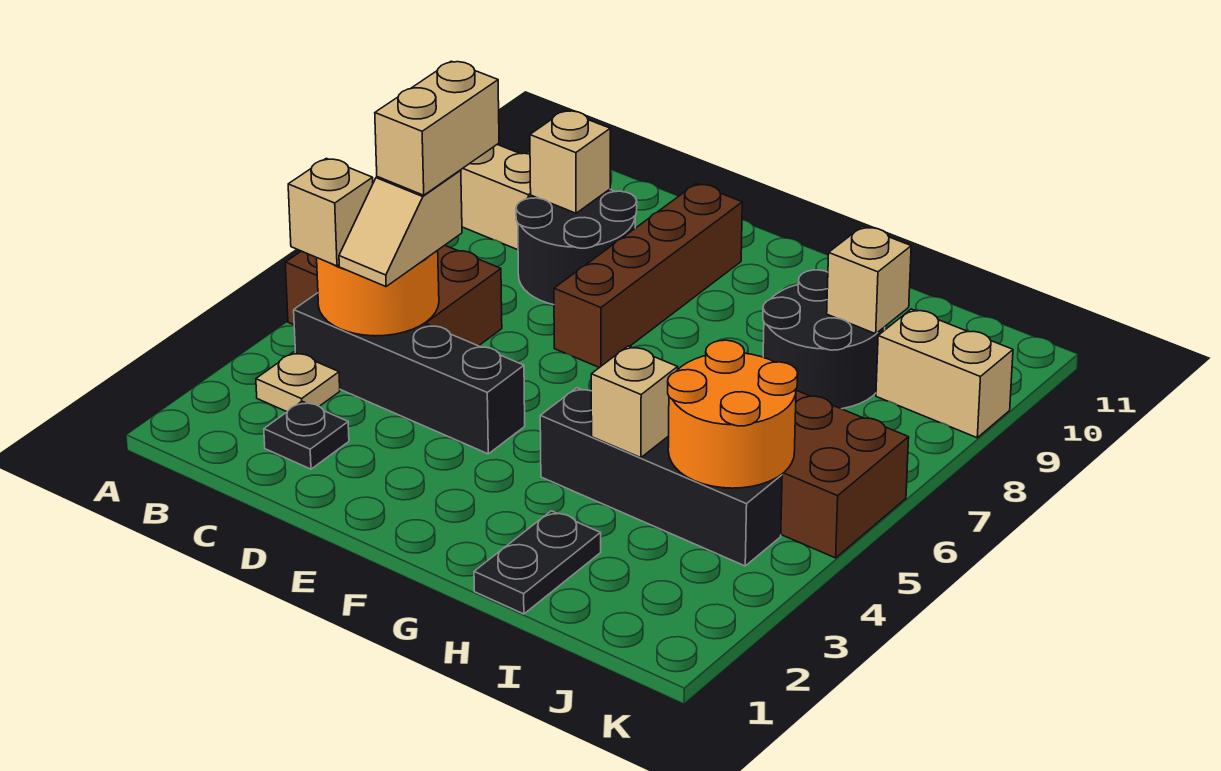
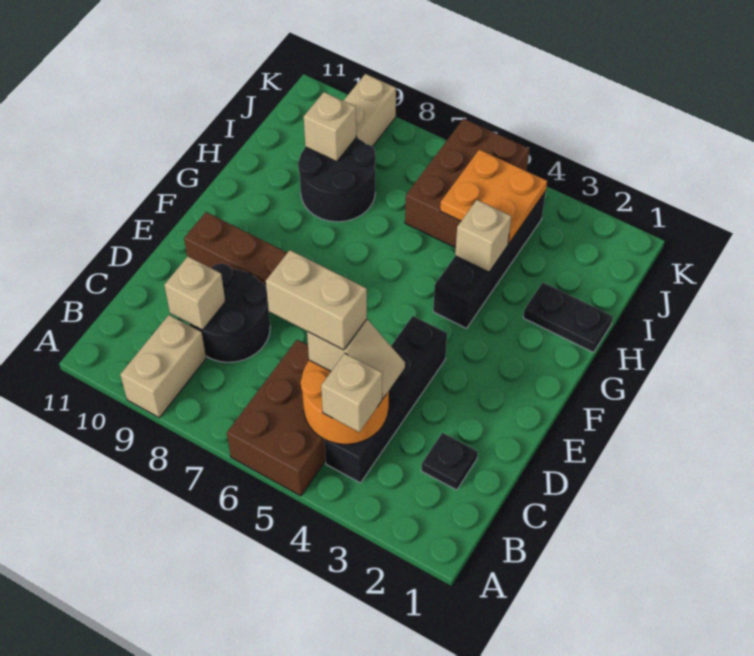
tan plate B3 level 1 -> none
orange round brick I4:J5 level 2 -> orange plate I4:J5 level 2

